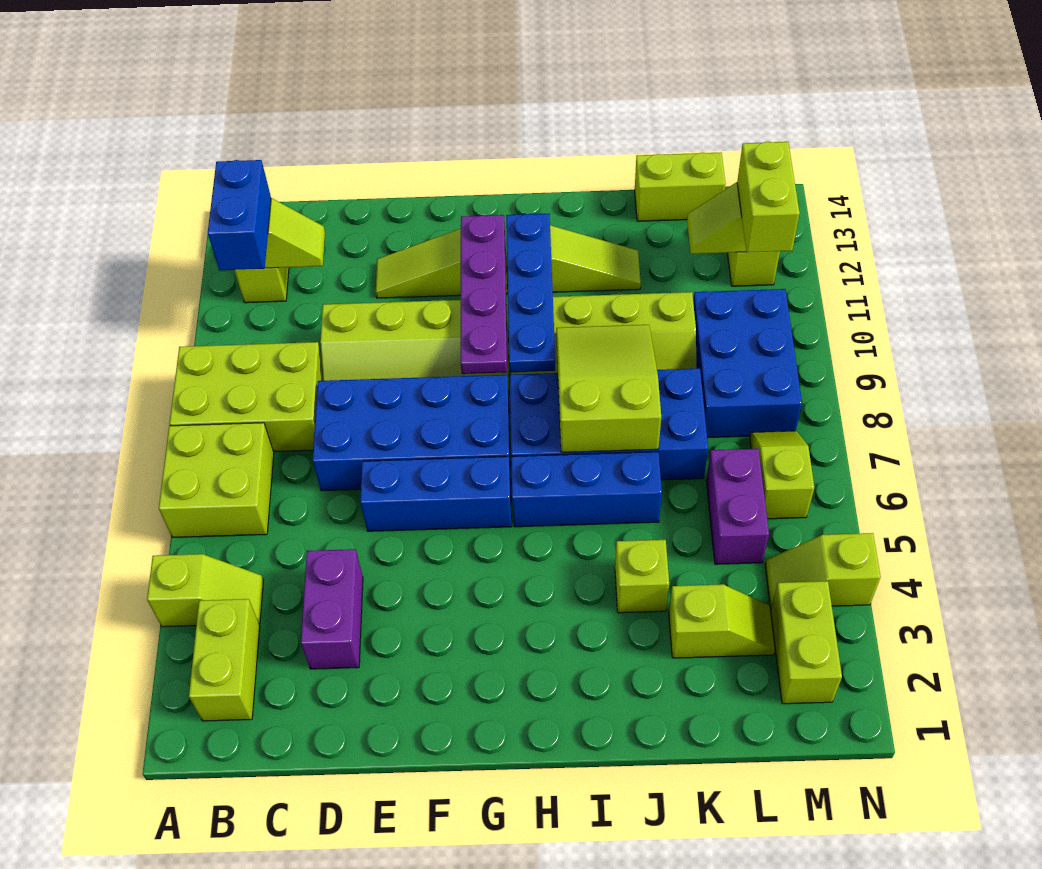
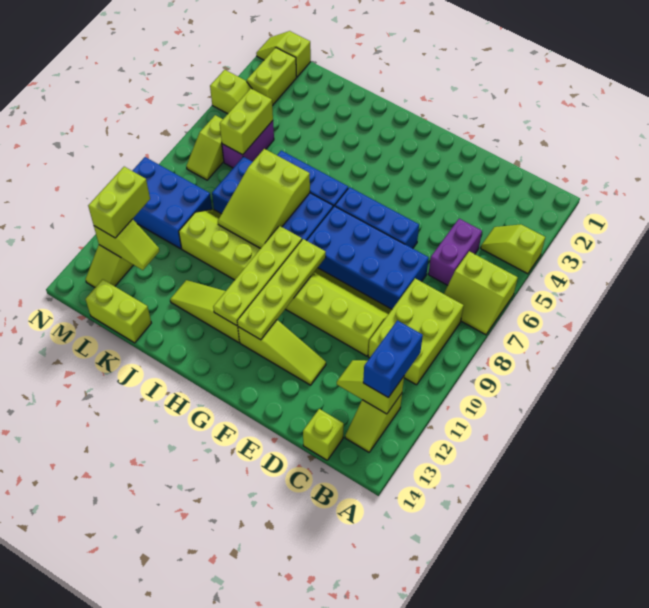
lime brick A6:B7 level 1 -> lime slope A6:B7 level 1 top 6
lime brick A8:C9 level 1 -> lime brick B8:C10 level 1
lime brick B2:B3 level 1 -> lime brick L5:L6 level 2
purple brick D3:D4 level 1 -> purple brick C5:C6 level 1
purple plate G9:G12 level 2 -> lime plate G9:G12 level 2
blue plate H9:H12 level 2 -> lime plate H9:H12 level 2
lime brick J4 level 1 -> lime brick C14 level 1
lime slope K3:L3 level 1 top K -> lime slope M1:N1 level 1 top M
blue brick L8:M10 level 1 -> blue brick L9:N10 level 1

